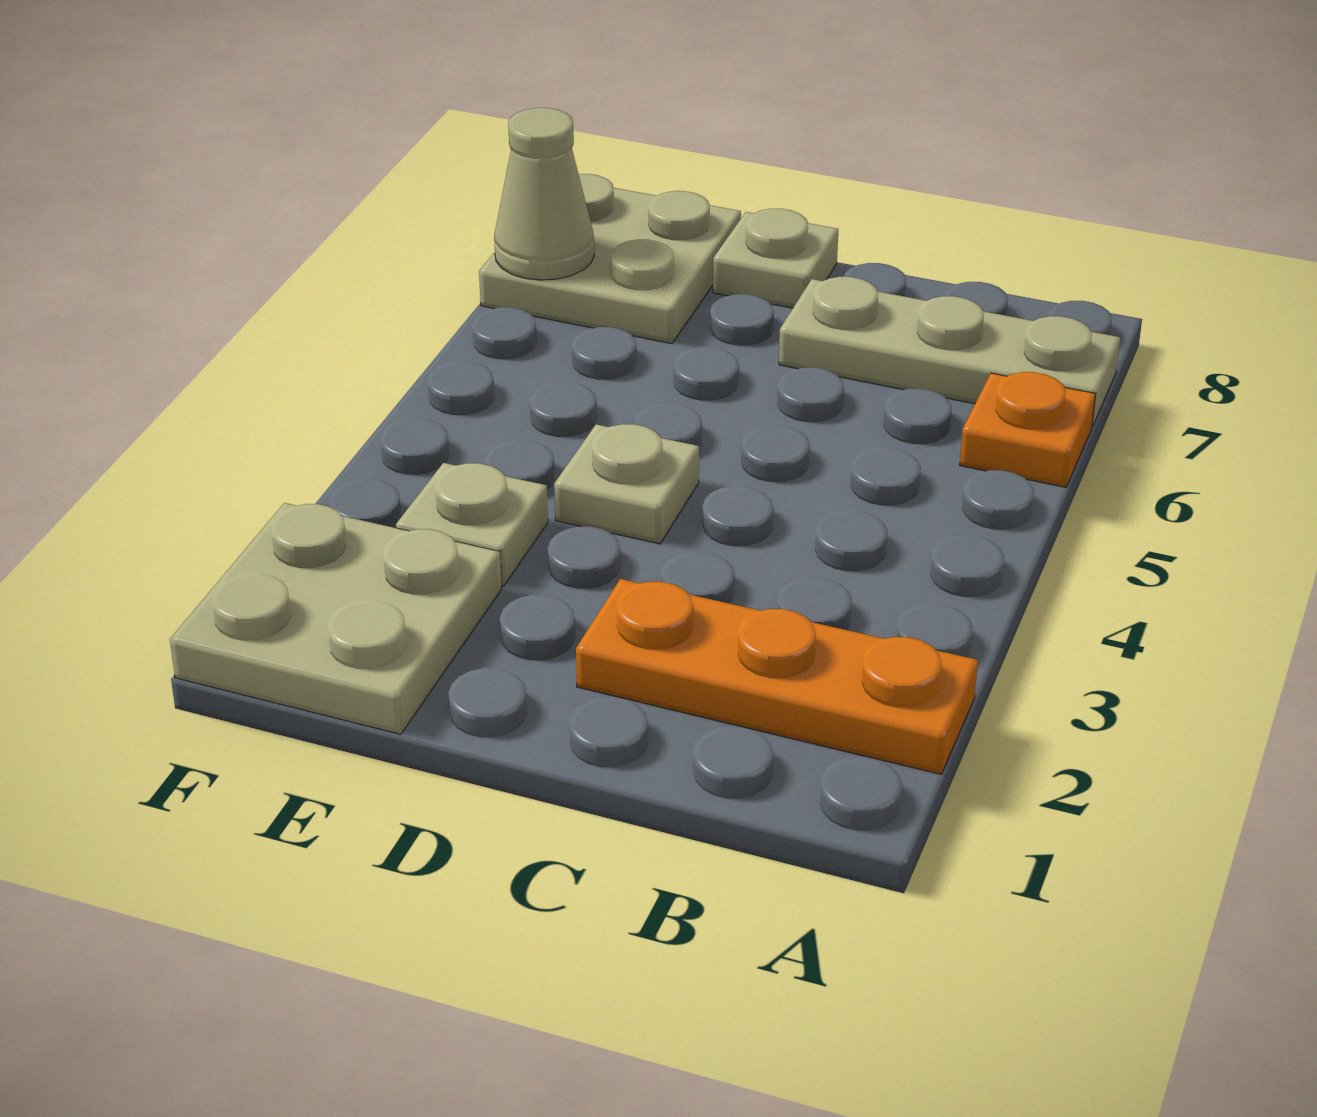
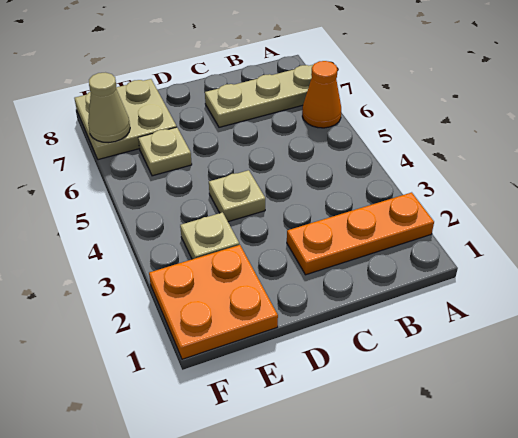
orange plate A6 level 1 -> orange cone A6 level 1
tan plate D8 level 1 -> tan plate E6 level 1
tan plate E1:F2 level 1 -> orange plate E1:F2 level 1

